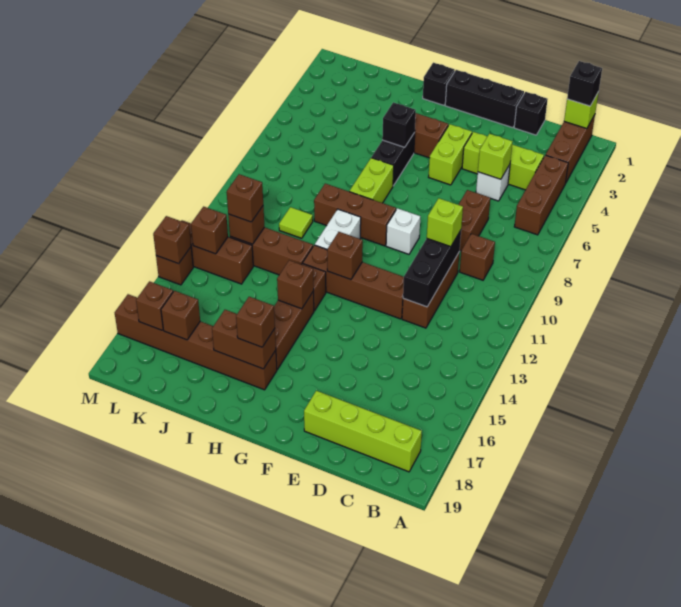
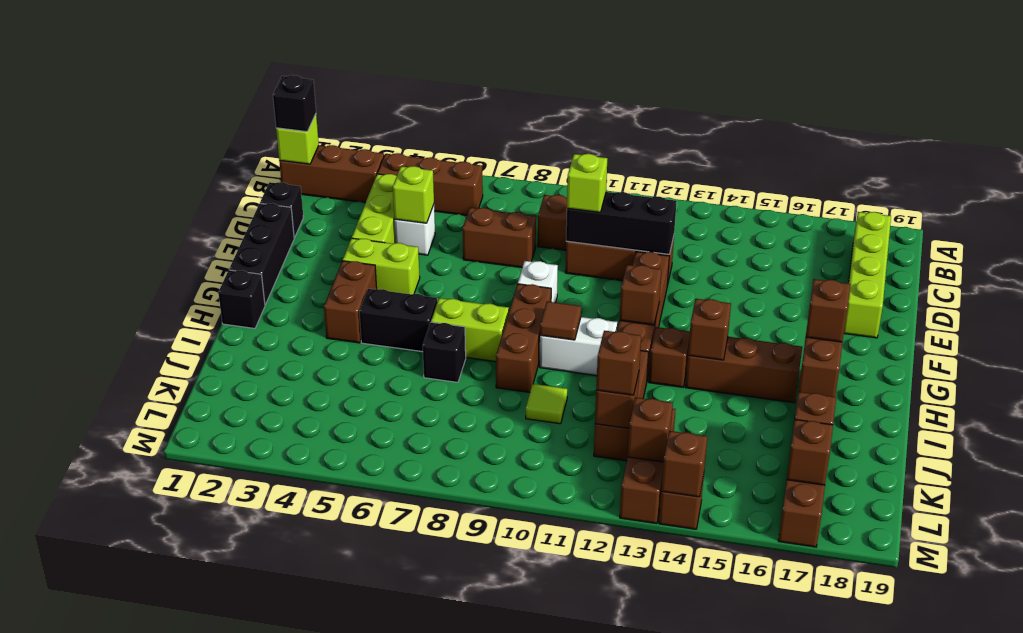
black brick H5 level 2 -> black brick I7 level 1
none -> brown tile H10 level 2

